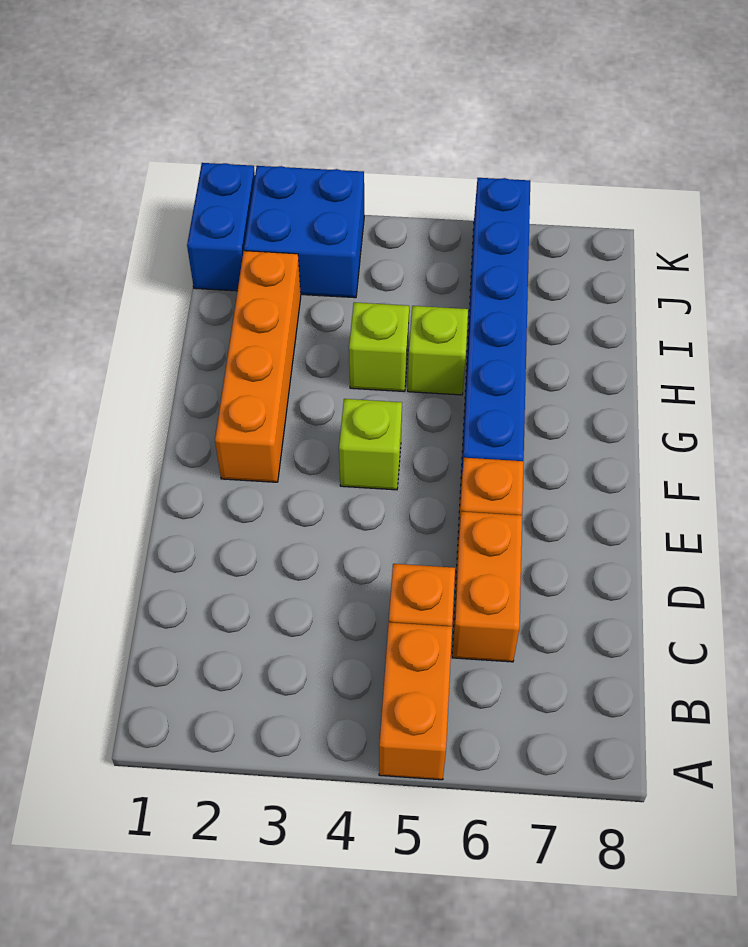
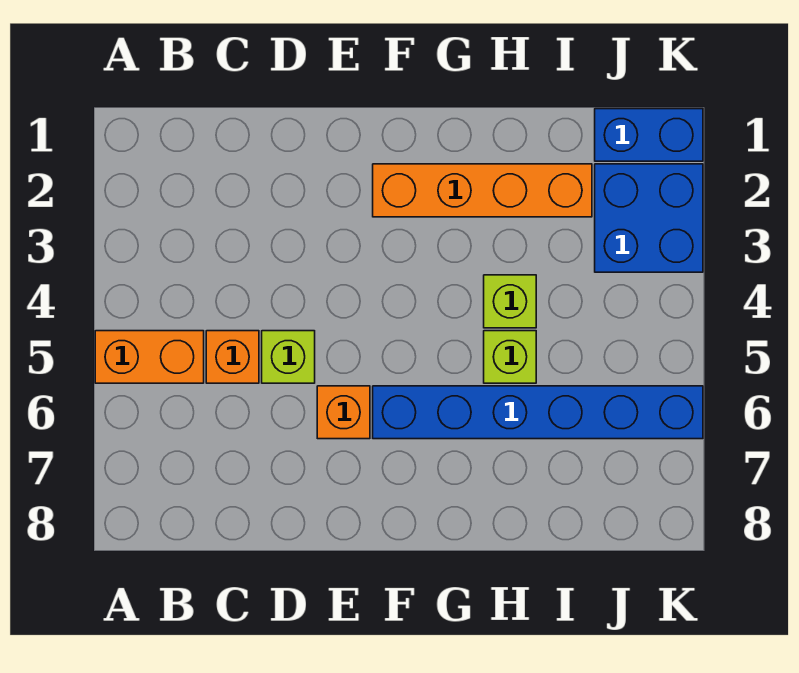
orange brick C6:D6 level 1 -> none
lime brick F4 level 1 -> lime brick D5 level 1

